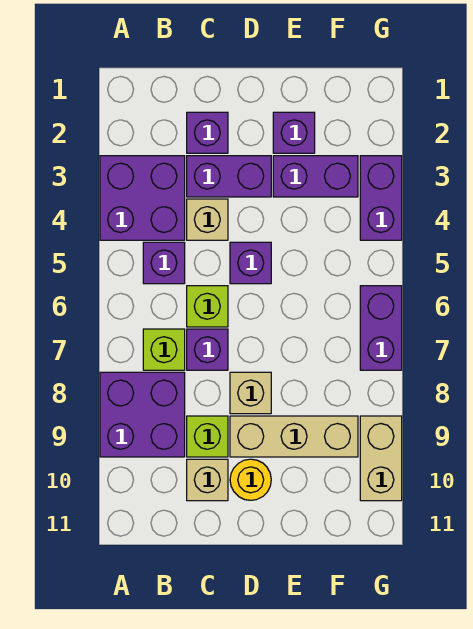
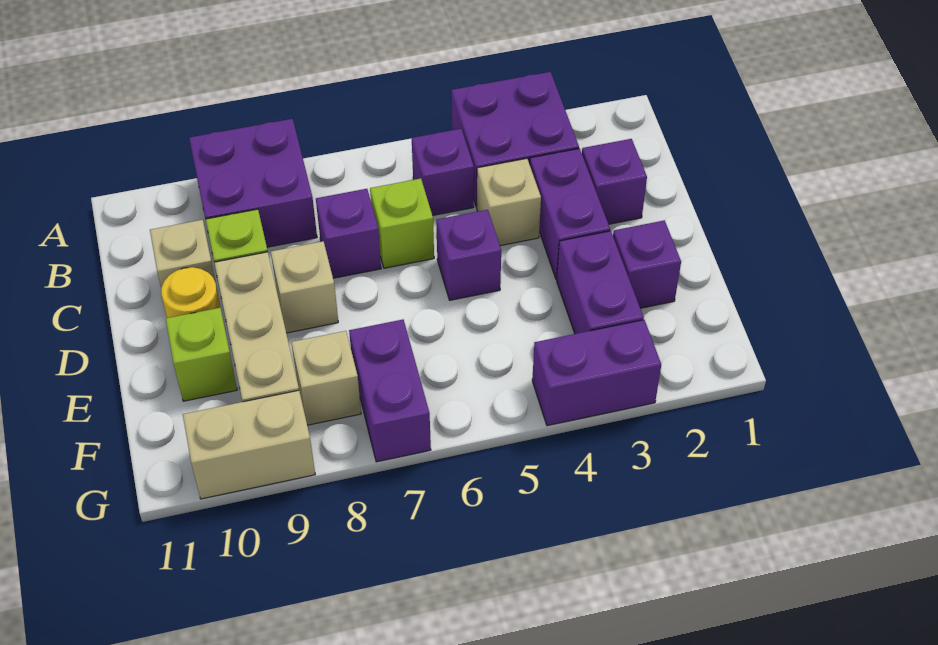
lime brick B7 level 1 -> lime brick E10 level 1
none -> tan brick F8 level 1
purple brick G6:G7 level 1 -> purple brick F7:G7 level 1

